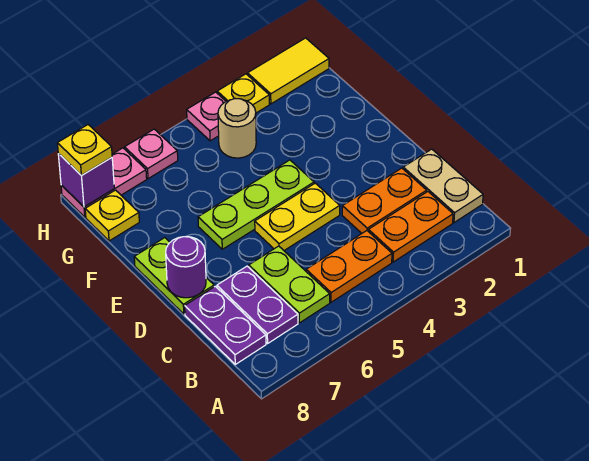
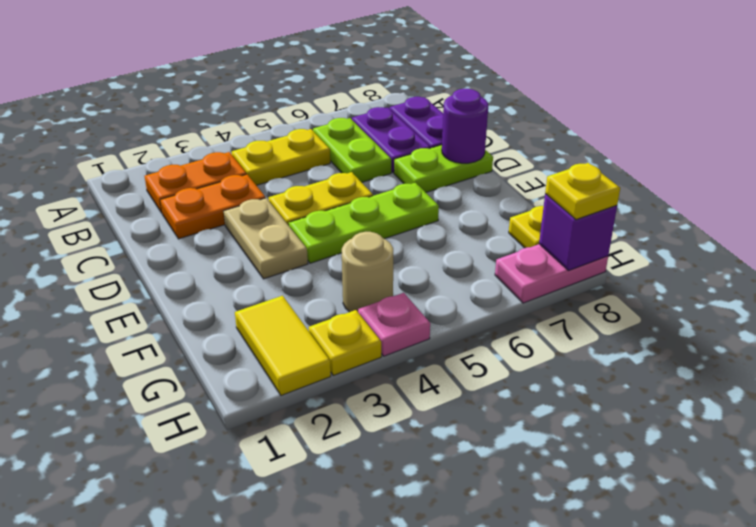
tan plate B1:C1 level 1 -> tan plate D3:E3 level 1
orange plate B4:B5 level 1 -> yellow plate B4:B5 level 1
lime plate D8:E8 level 1 -> lime plate D7:D8 level 1
yellow tile H1:H2 level 1 -> yellow tile G2:H2 level 1
pink plate H6 level 1 -> none

